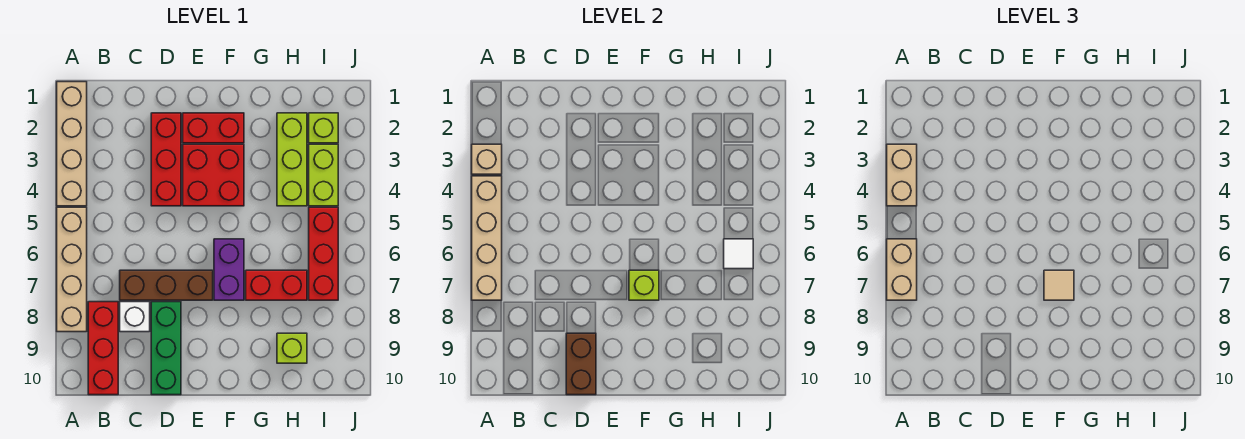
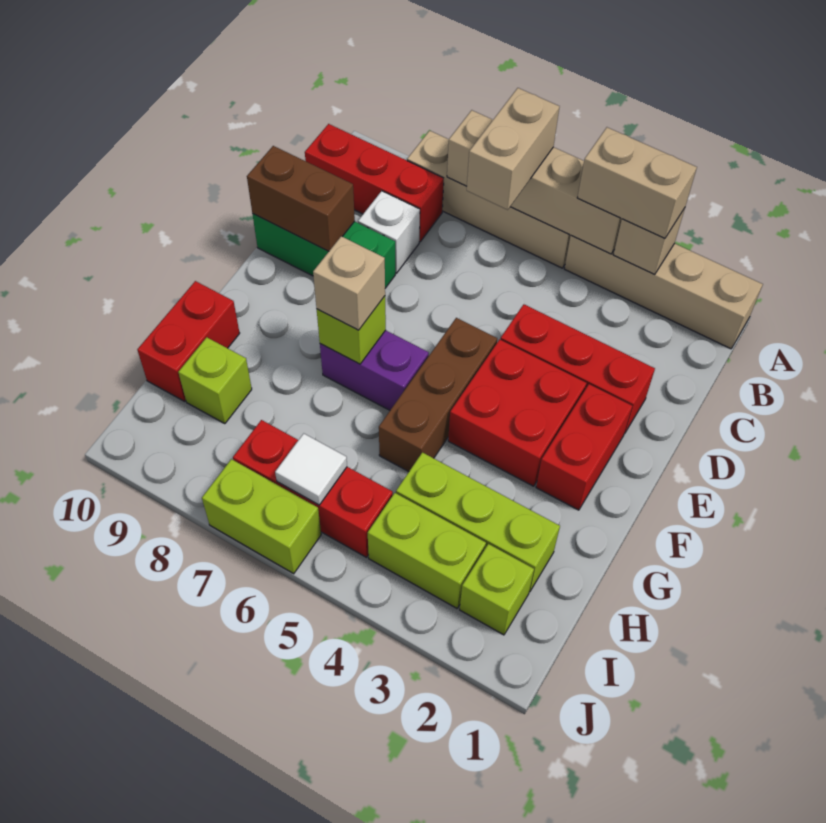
tan brick A6:A7 level 3 -> tan brick A6:B6 level 3
brown brick C7:E7 level 1 -> brown brick E5:G5 level 1
tan tile F7 level 3 -> tan brick F7 level 3
red brick G7:H7 level 1 -> red brick G10:H10 level 1
none -> lime brick J6:J7 level 1

